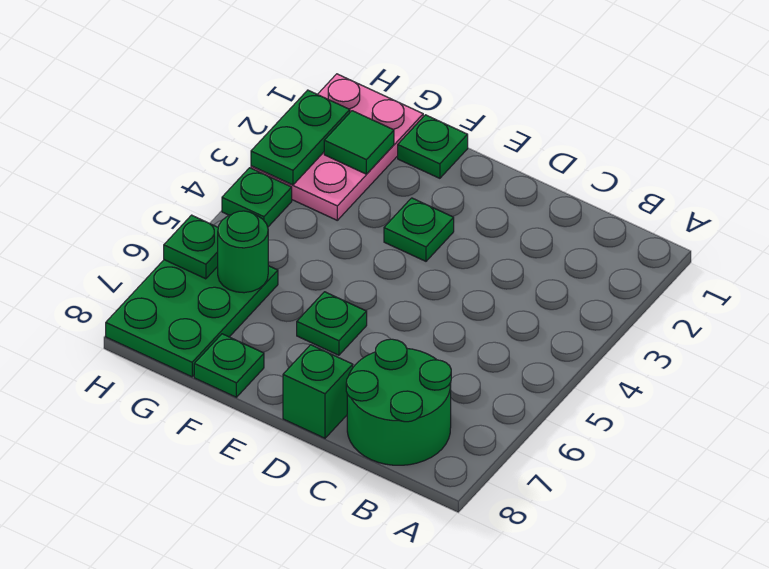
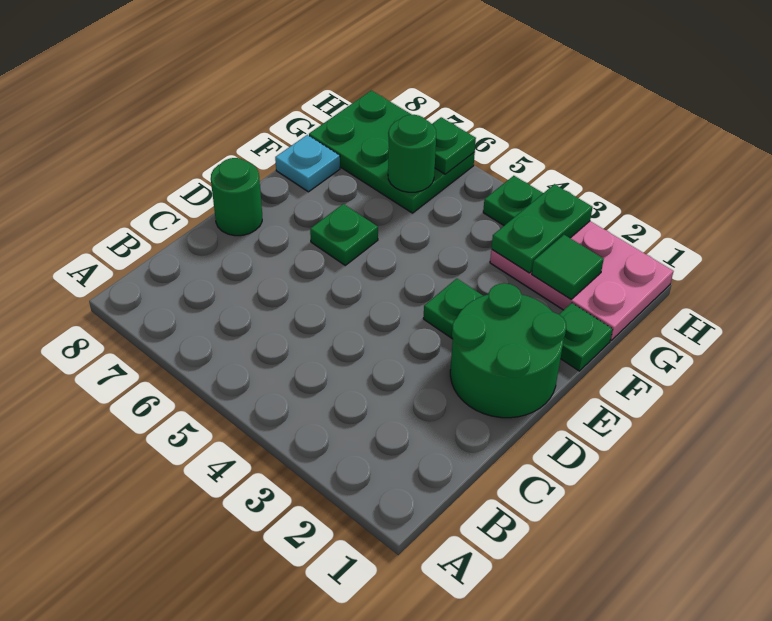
green round brick B7:C8 level 1 -> green round brick D1:E2 level 1
green brick D8 level 1 -> green round brick D8 level 1
green plate F8 level 1 -> cyan plate F8 level 1
green plate H2:H3 level 2 -> green plate G3:H3 level 2

